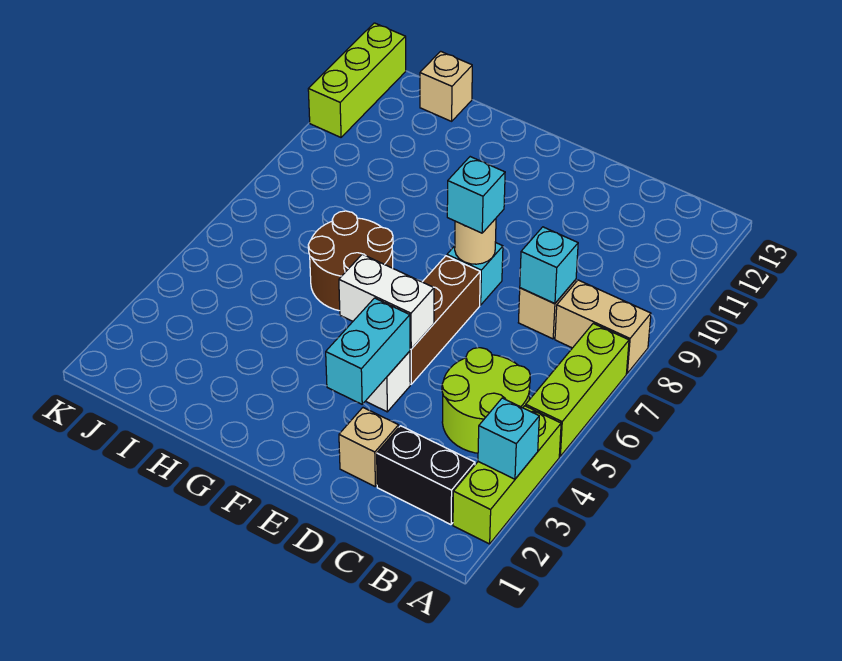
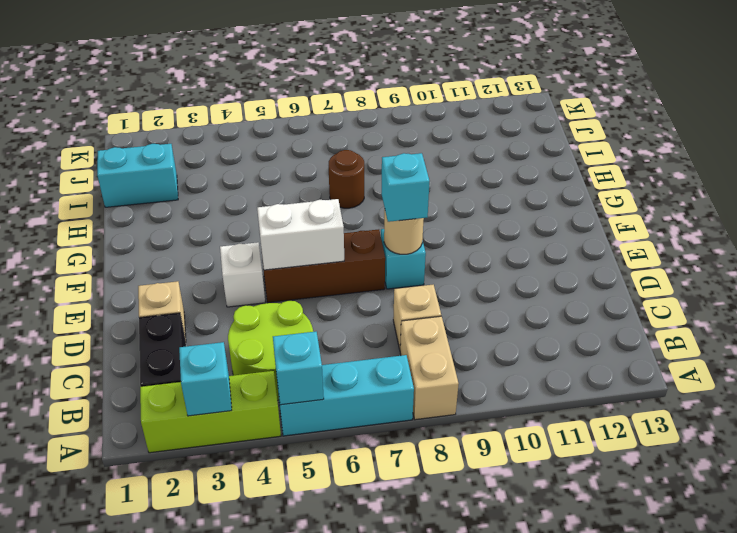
lime brick A5:A7 level 1 -> cyan brick A5:A7 level 1
cyan brick C8 level 2 -> cyan brick A5 level 2
cyan brick E3:E4 level 2 -> cyan brick I1:I2 level 1
white brick E5:F5 level 2 -> white brick E5:E6 level 2
brown round brick G6:H7 level 1 -> brown round brick H7 level 1
tan brick I13 level 1 -> none
lime brick K11:K13 level 1 -> none

